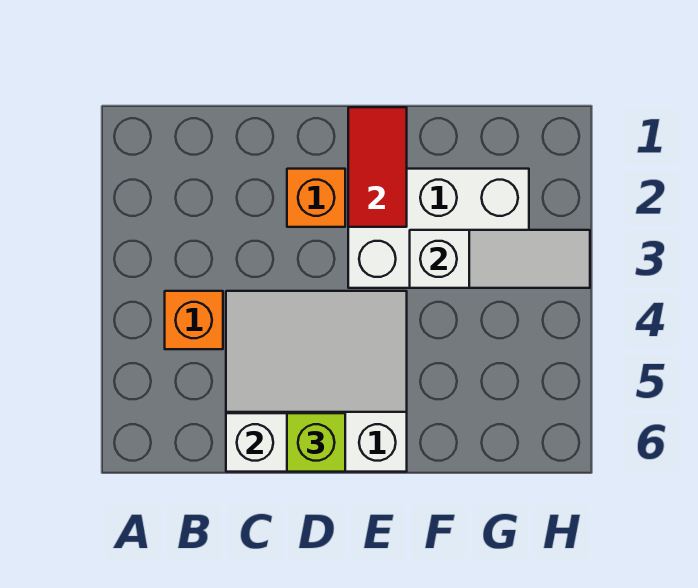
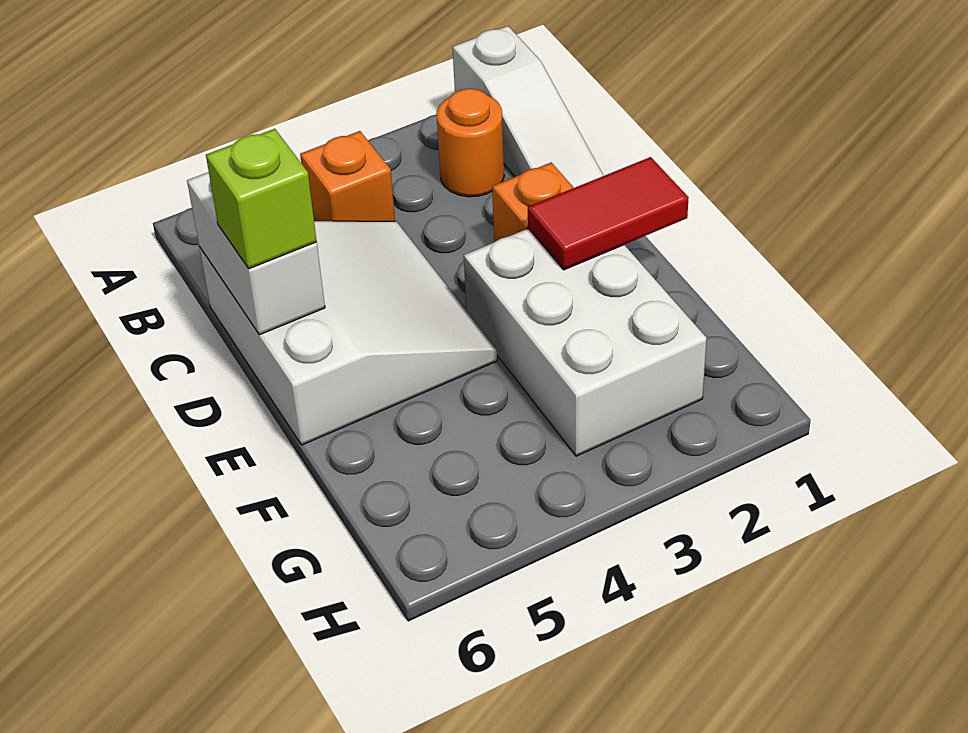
none -> orange round brick B2 level 1
white slope F3:H3 level 2 top F -> white slope A1:C1 level 1 top A

